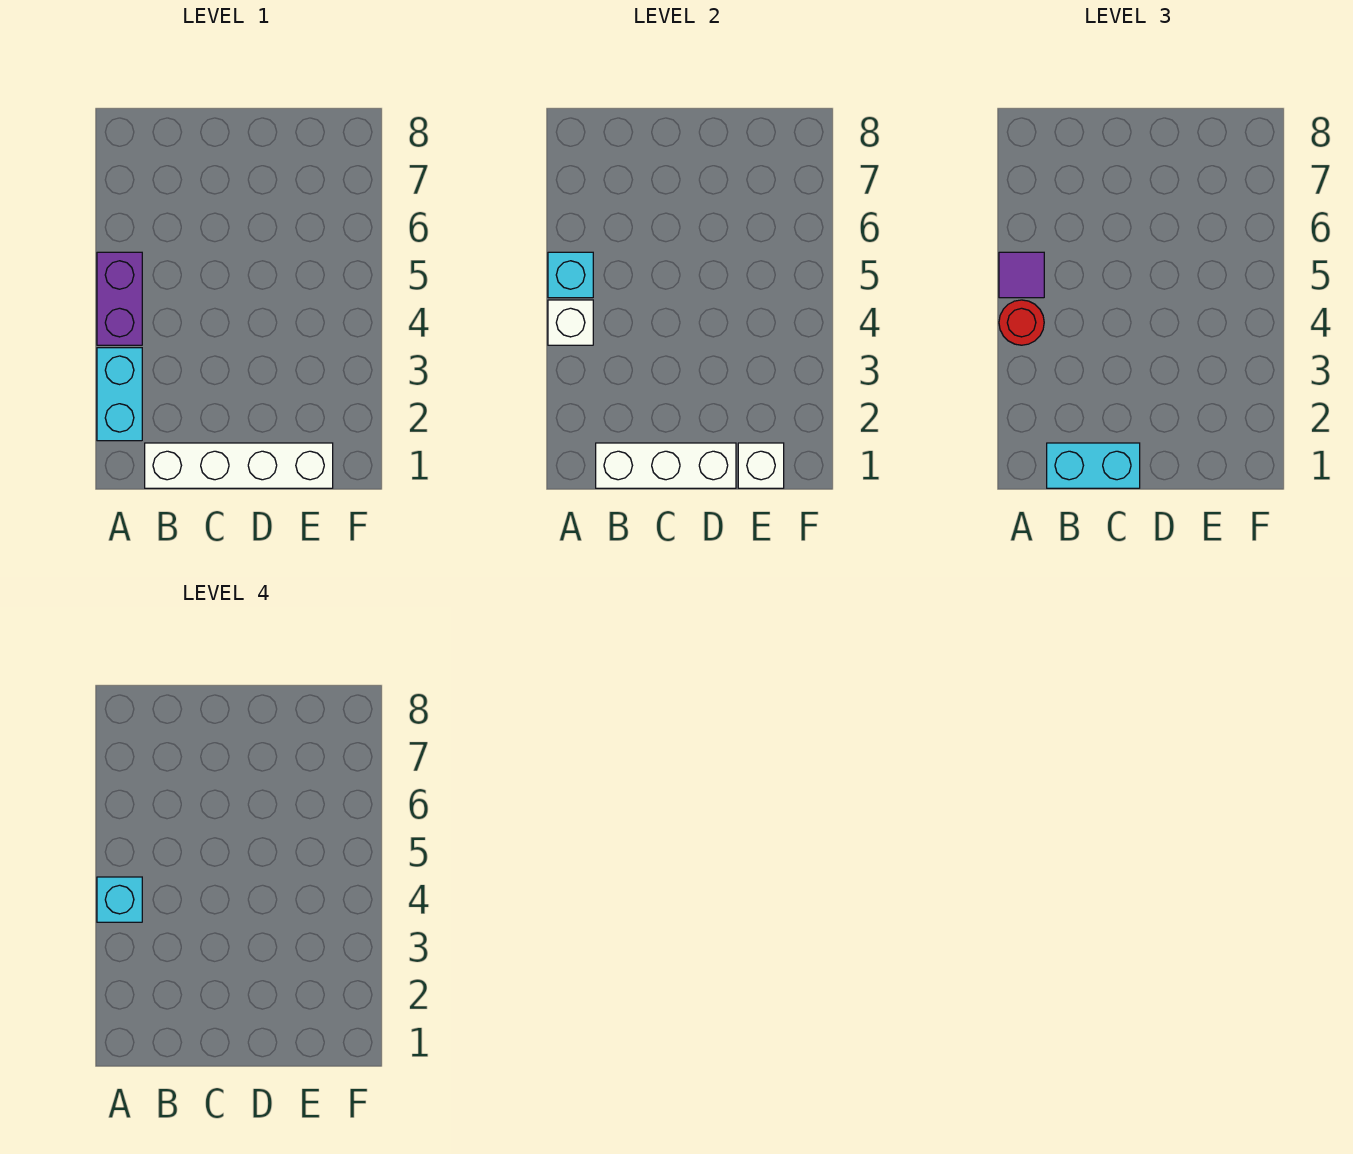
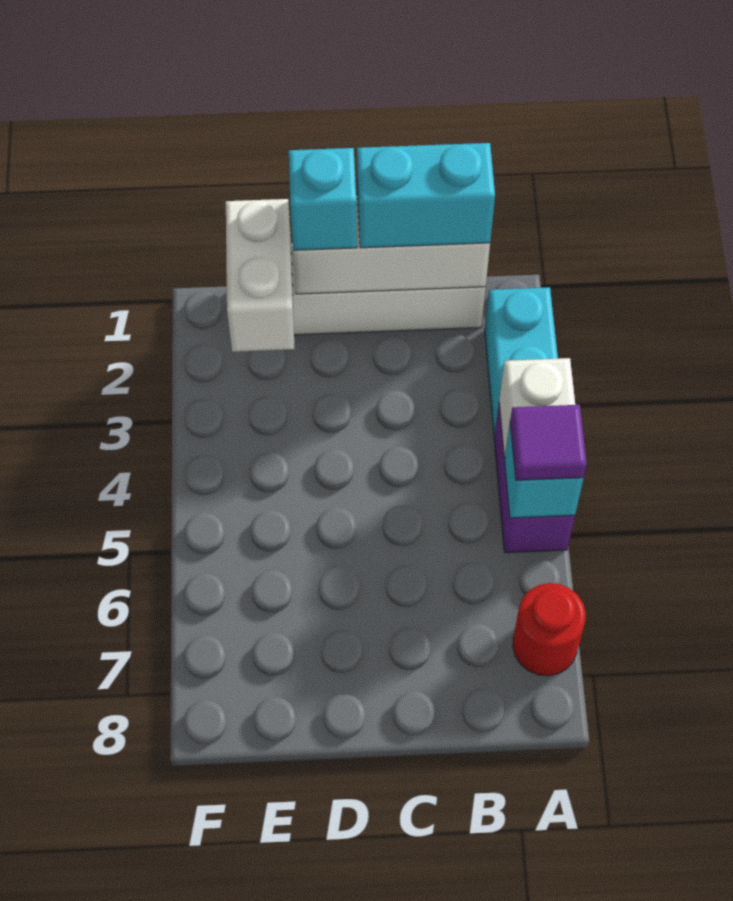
red round brick A4 level 3 -> red round brick A7 level 1
cyan brick A4 level 4 -> cyan brick D1 level 3
white brick E1 level 2 -> white brick E1:E2 level 2

